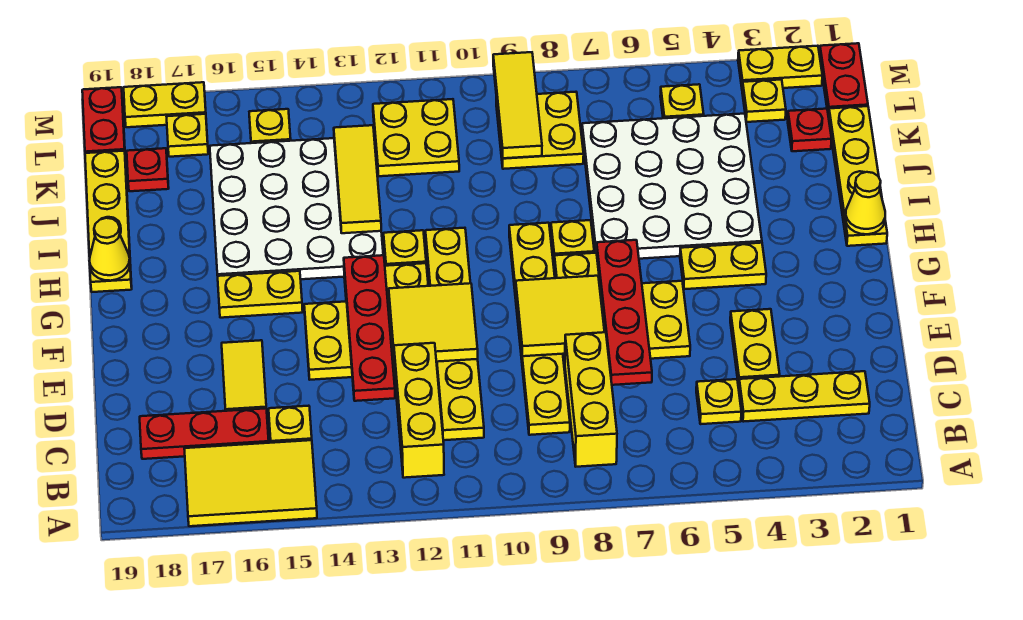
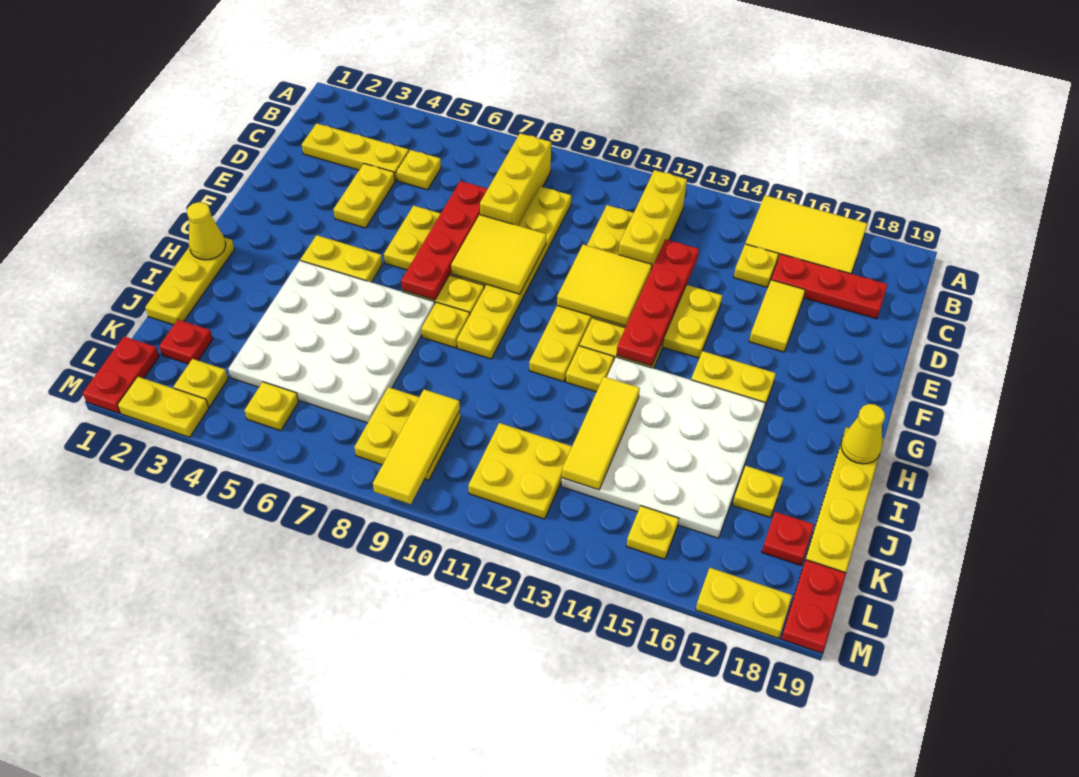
yellow plate H1:K1 level 1 -> yellow plate H1:J1 level 1
yellow plate L17 level 1 -> yellow plate J17 level 1

